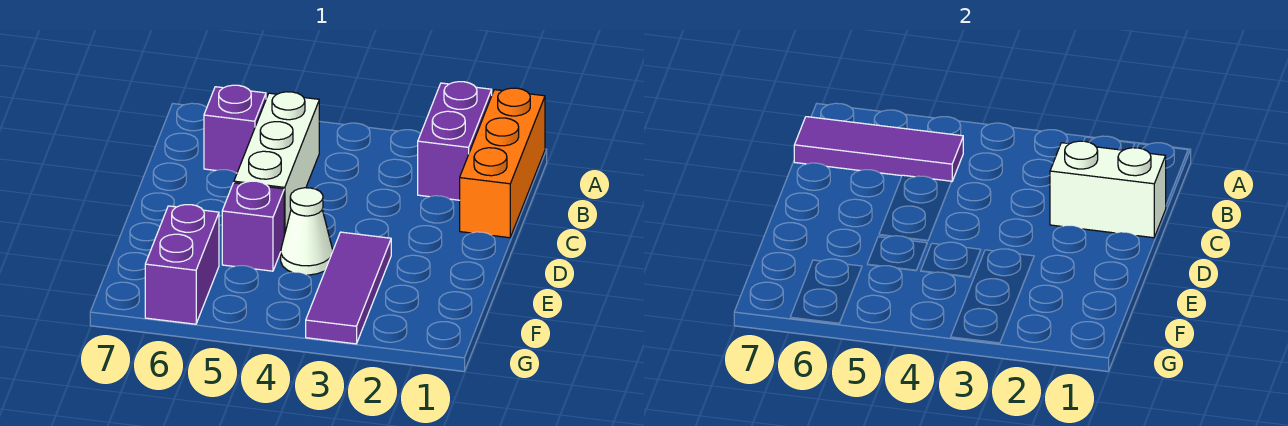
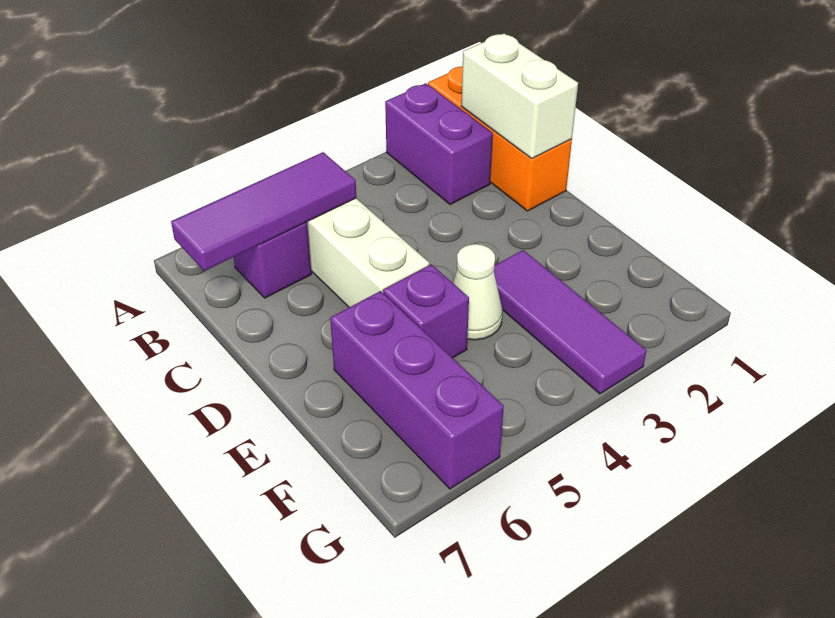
white brick C1:C2 level 2 -> white brick B1:C1 level 2
purple brick F6:G6 level 1 -> purple brick E6:G6 level 1

